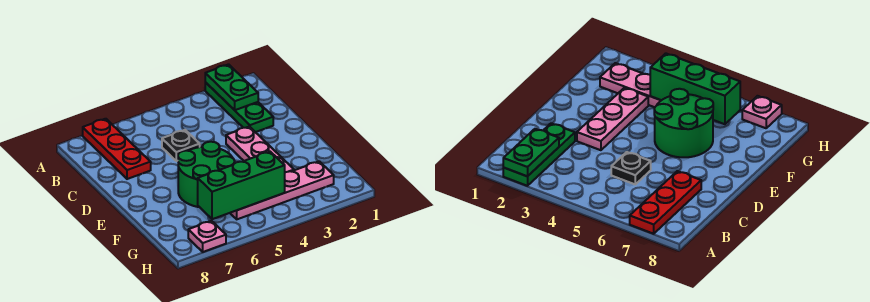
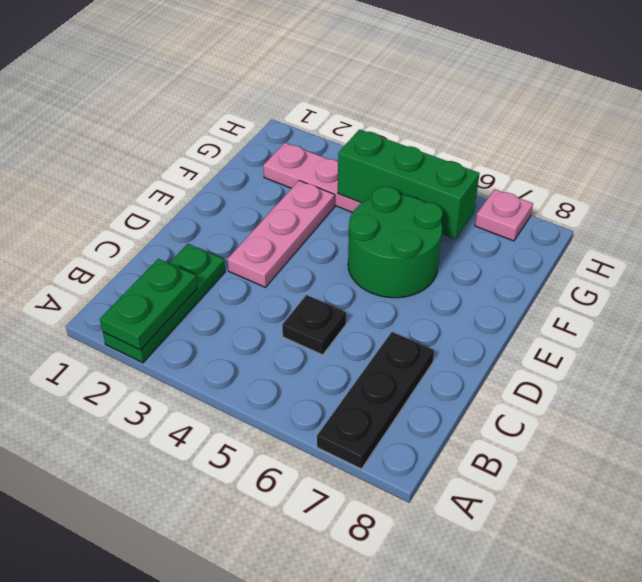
red plate A7:C7 level 1 -> black plate A7:C7 level 1

